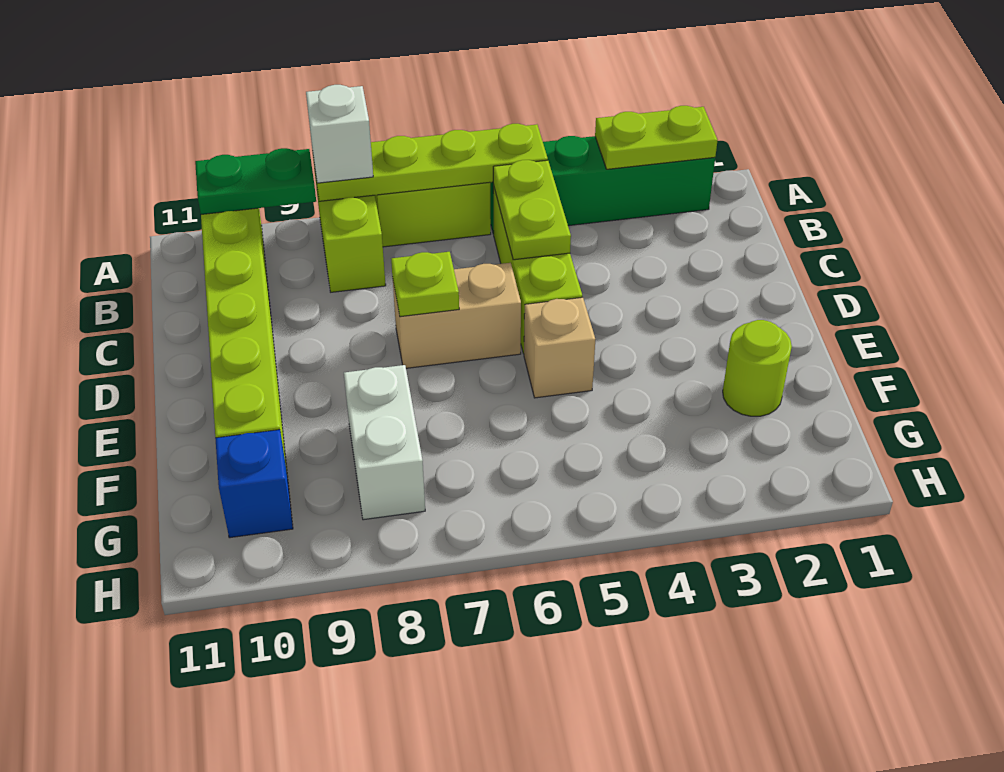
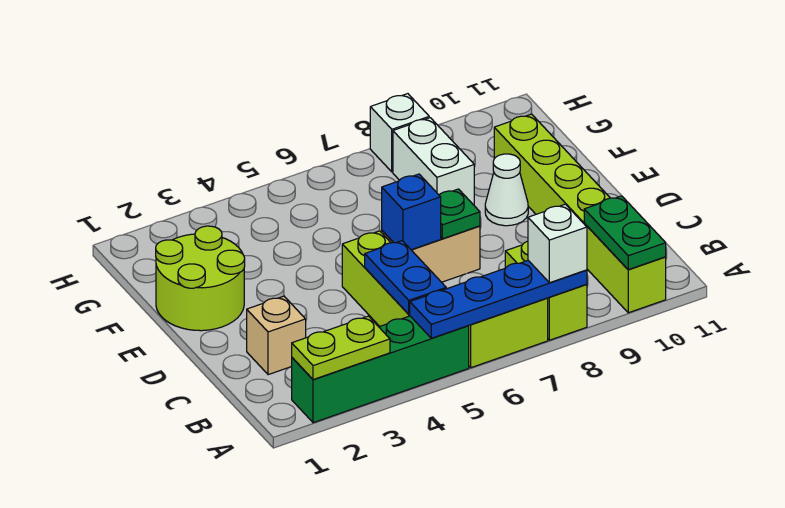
lime plate A5:A8 level 2 -> blue plate A5:A8 level 2
green plate A9:A10 level 2 -> green plate A10:B10 level 2
lime plate B5:C5 level 2 -> blue plate B5:C5 level 2
lime plate D7 level 2 -> green plate D7 level 2
tan brick E5 level 1 -> tan brick C2 level 1
none -> white cone E9 level 1
lime round brick F2 level 1 -> lime round brick E1:F2 level 1
blue brick G10 level 1 -> blue brick D6 level 2
none -> white brick H8 level 1

